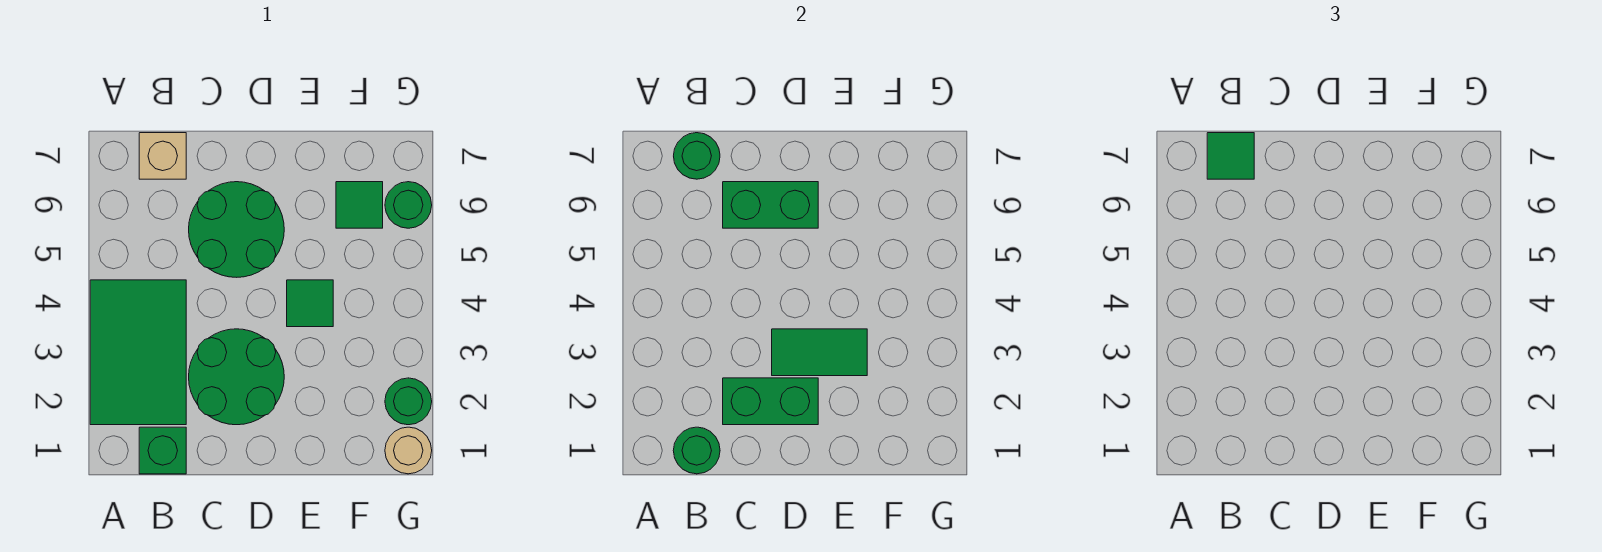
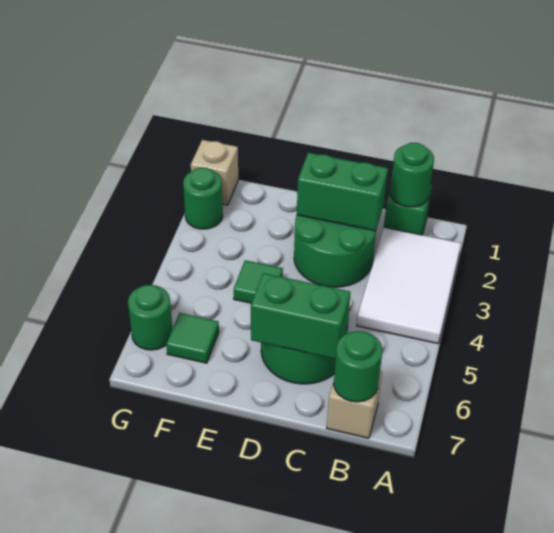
green tile A2:B4 level 1 -> white tile A2:B4 level 1
green tile B7 level 3 -> none
green tile D3:E3 level 2 -> none
tan round brick G1 level 1 -> tan brick G1 level 1

